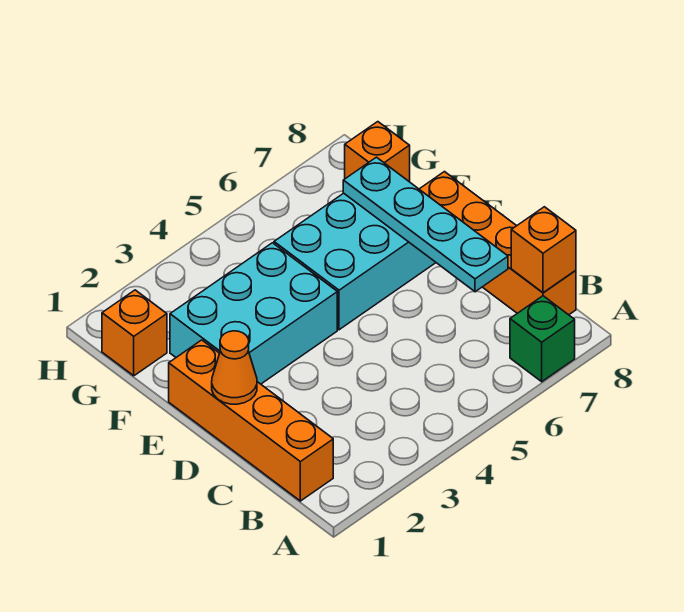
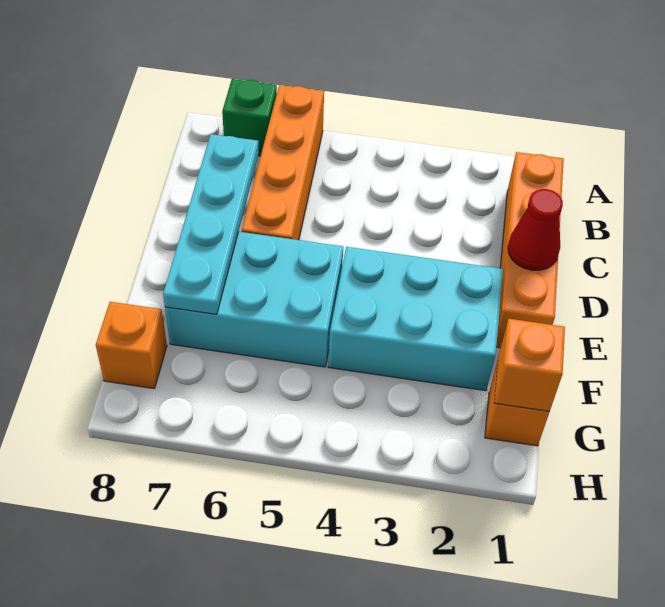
orange brick B8:E8 level 1 -> orange brick A6:D6 level 1
orange brick B8 level 2 -> orange brick G1 level 2
orange cone D1 level 2 -> red cone D1 level 2

